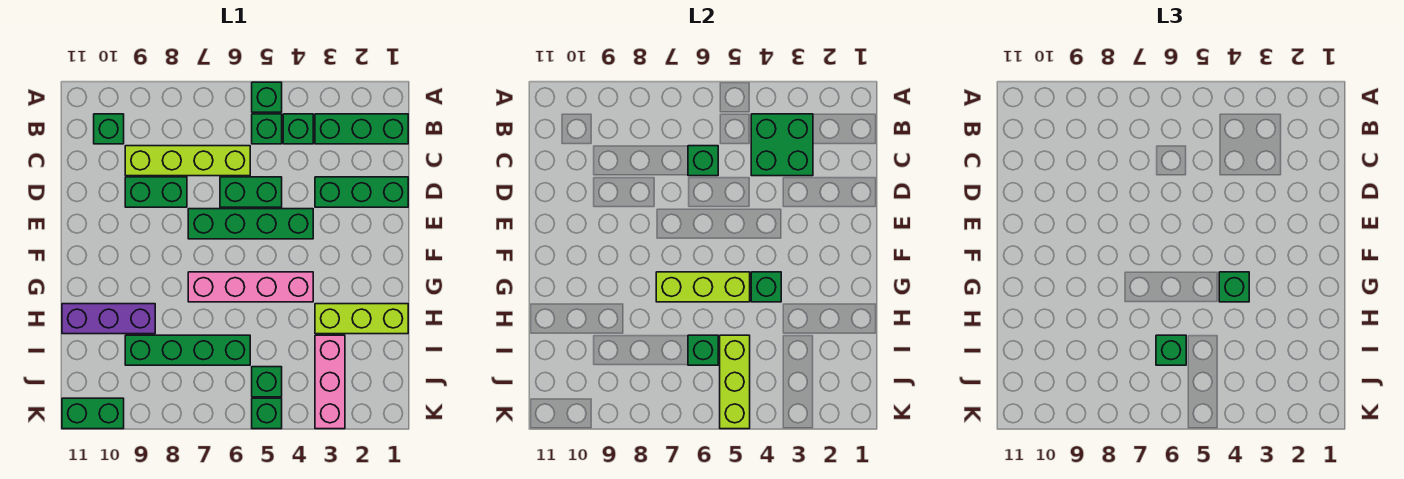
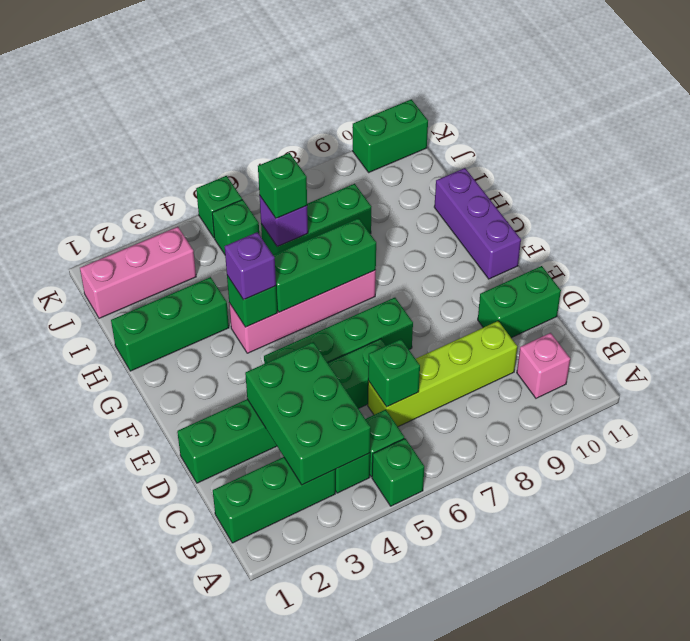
green brick B3:C4 level 2 -> green brick B3:D4 level 2
green brick B10 level 1 -> pink brick B10 level 1
green brick D8:D9 level 1 -> green brick D10:D11 level 1
green brick G4 level 3 -> purple brick G4 level 3
lime brick G5:G7 level 2 -> green brick G5:G7 level 2
lime brick H1:H3 level 1 -> green brick H1:H3 level 1
purple brick H9:H11 level 1 -> purple brick F11:H11 level 1
pink brick I3:K3 level 1 -> pink brick J1:J3 level 1
lime brick I5:K5 level 2 -> none
green brick I6:I9 level 1 -> green brick I6:I8 level 1
green brick I6 level 2 -> purple brick I6 level 2

